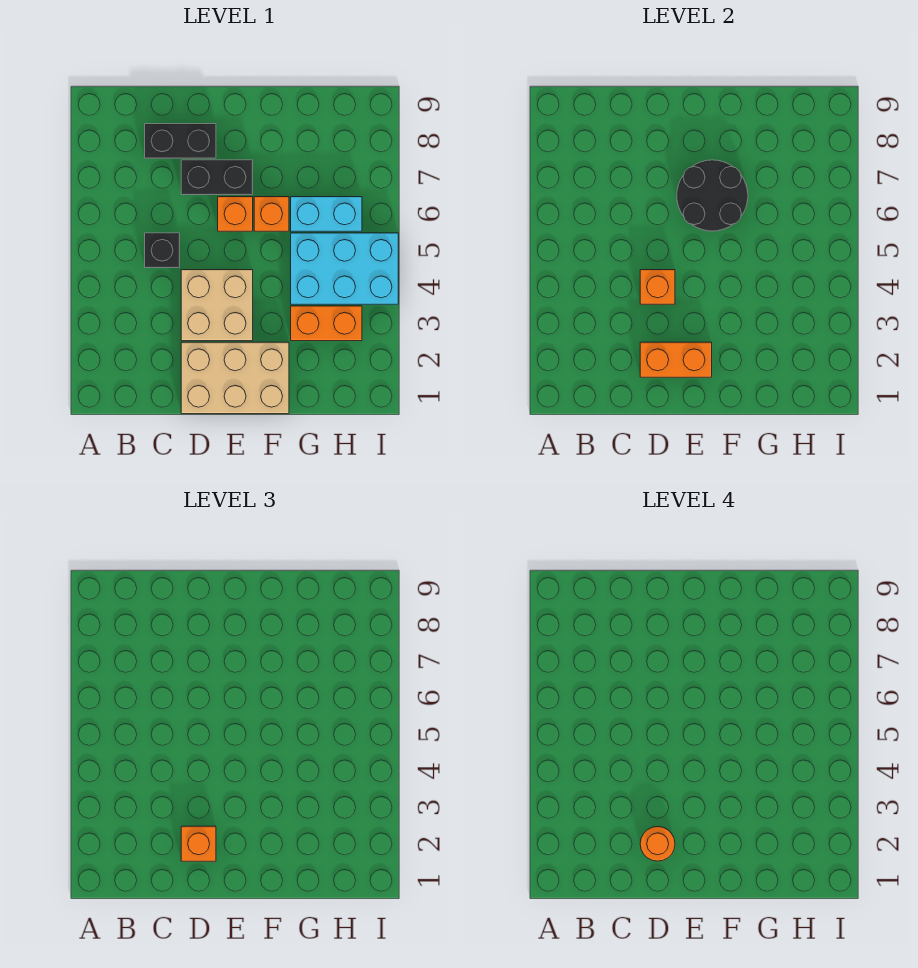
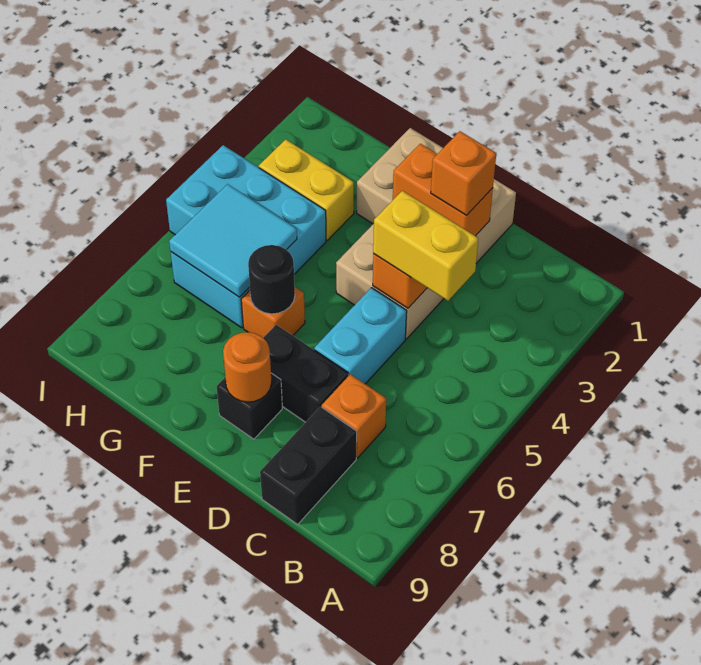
none -> yellow brick C4:D4 level 3
black brick C5 level 1 -> black brick E8 level 1
black brick C8:D8 level 1 -> black brick C8:C9 level 1
orange round brick D2 level 4 -> orange round brick E8 level 2
none -> cyan brick D5:D6 level 1
orange brick E6 level 1 -> orange brick C7 level 1
black round brick E6:F7 level 2 -> black round brick F6 level 2
orange brick G3:H3 level 1 -> yellow brick G3:H3 level 1
none -> cyan tile G5:H6 level 2

